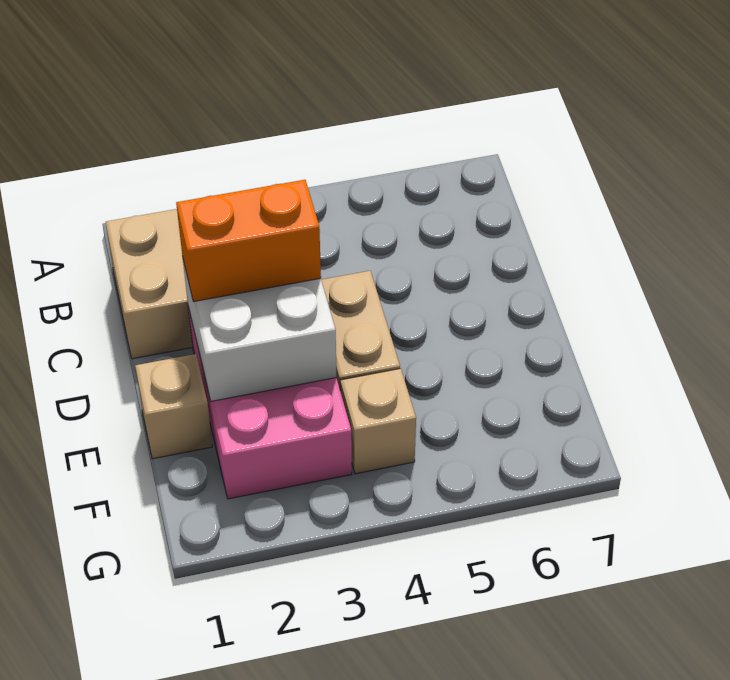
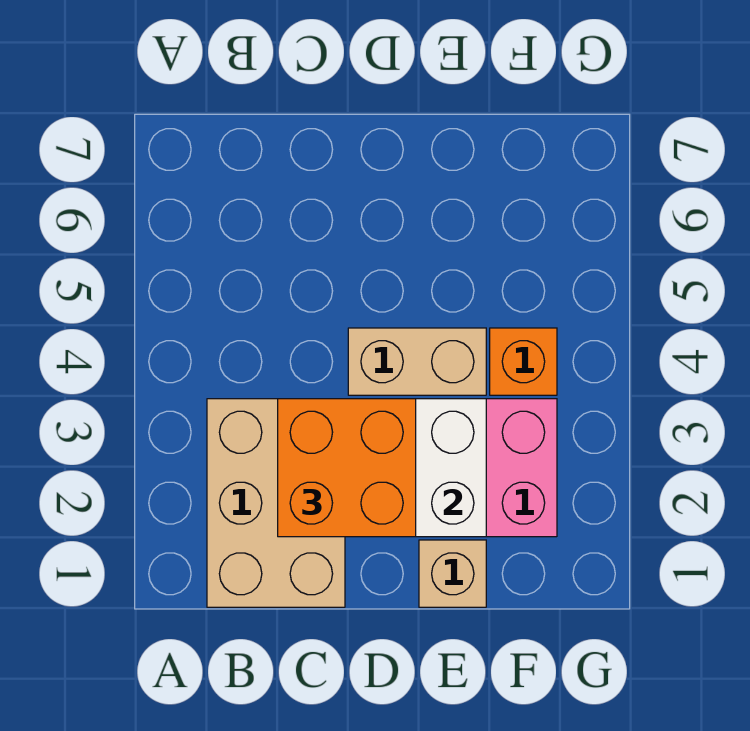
orange brick D2:D3 level 3 -> orange brick C2:D3 level 3
tan brick F4 level 1 -> orange brick F4 level 1

